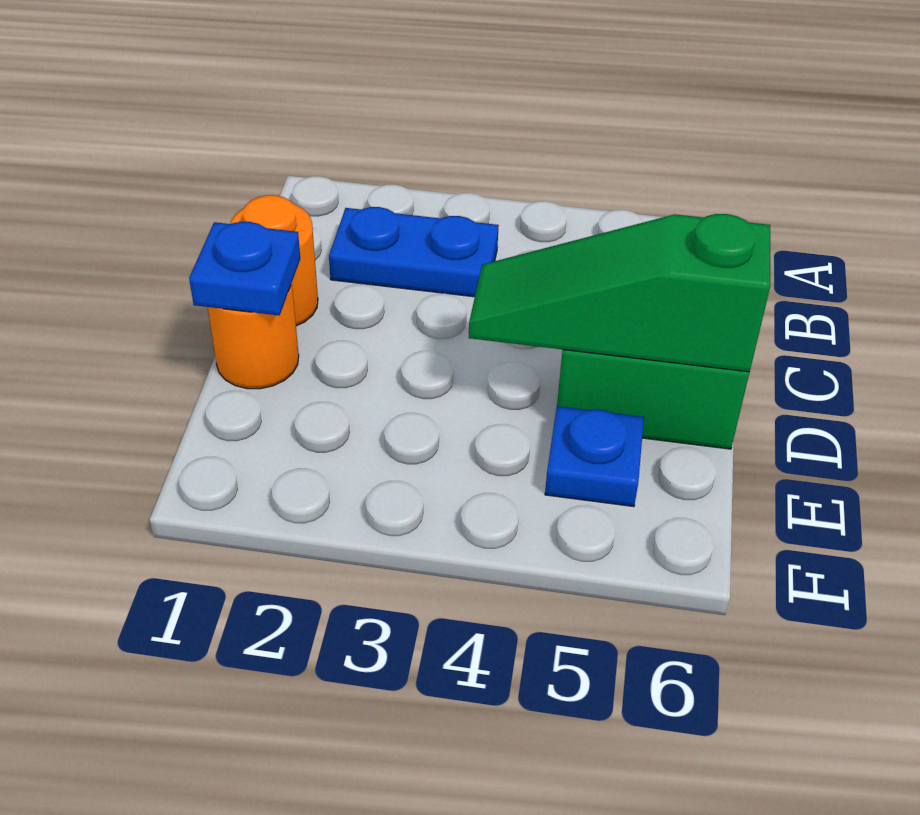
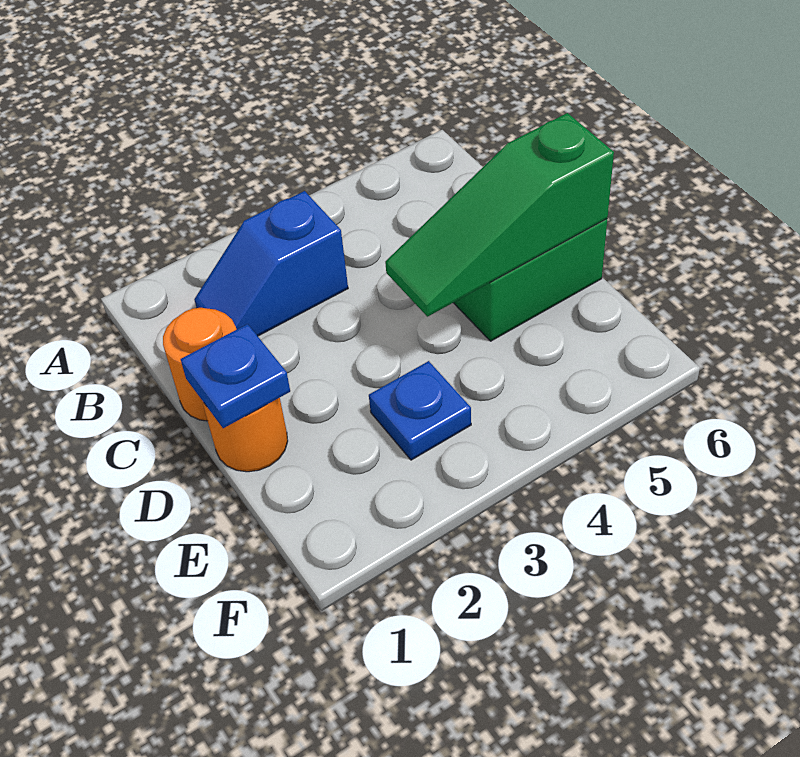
blue plate B2:B3 level 1 -> blue slope B2:B3 level 1 top 3
blue plate E5 level 1 -> blue plate E3 level 1

